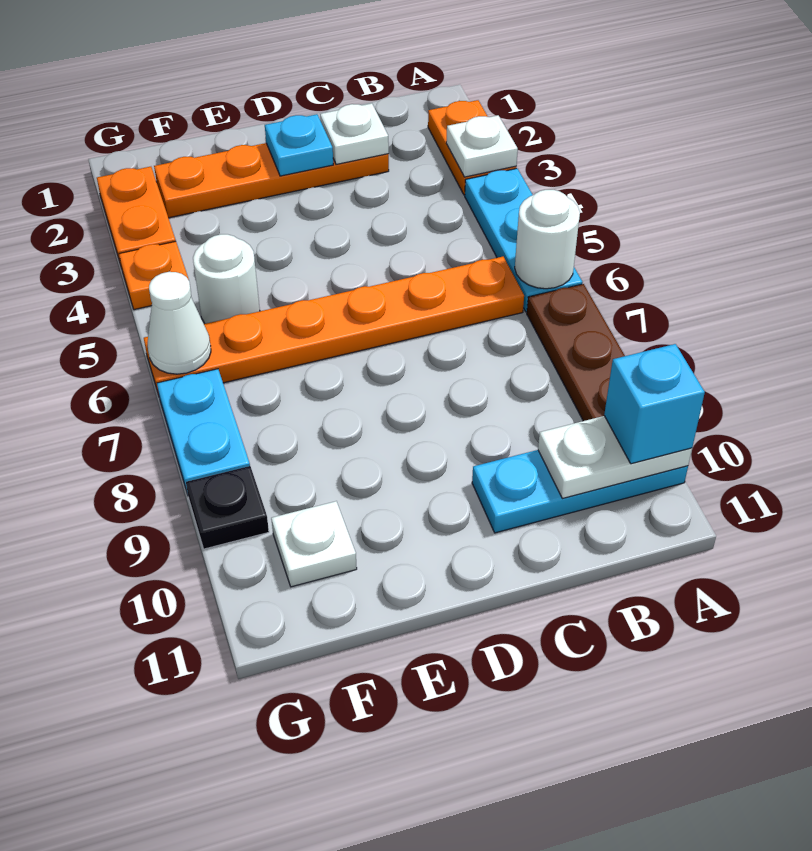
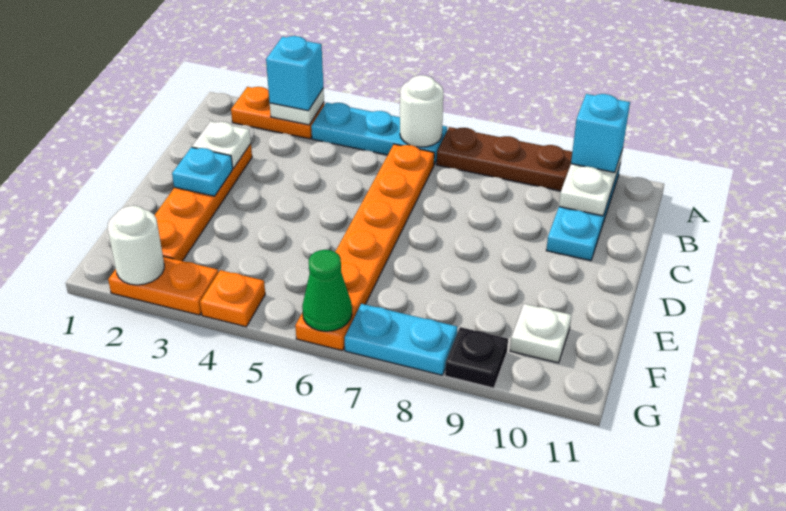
none -> cyan brick A3 level 3
white round brick F5 level 1 -> white round brick G2 level 2
white cone G6 level 2 -> green cone G6 level 2

